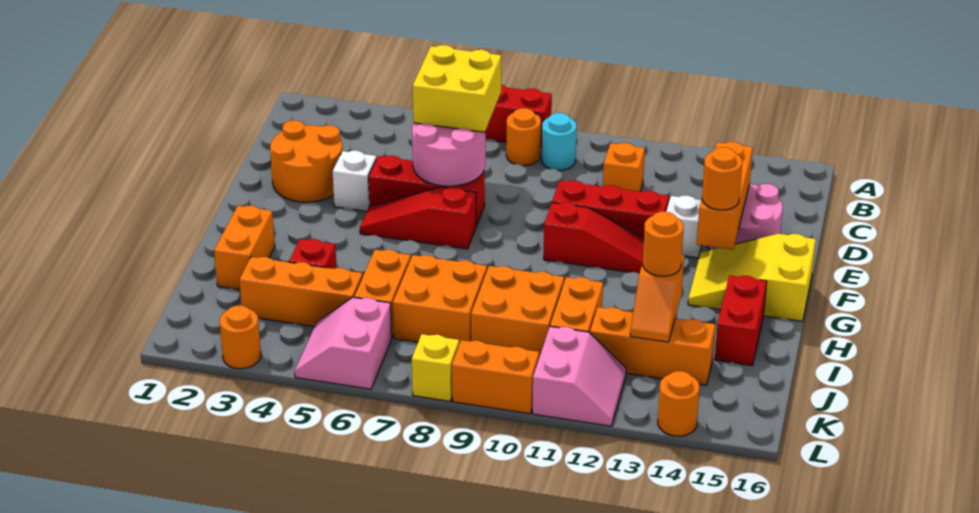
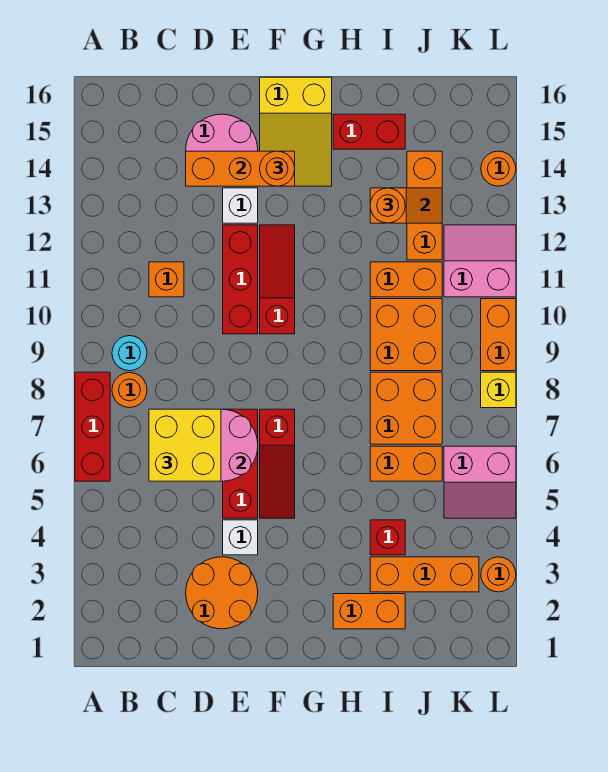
orange brick J3:J5 level 1 -> orange brick I3:K3 level 1

